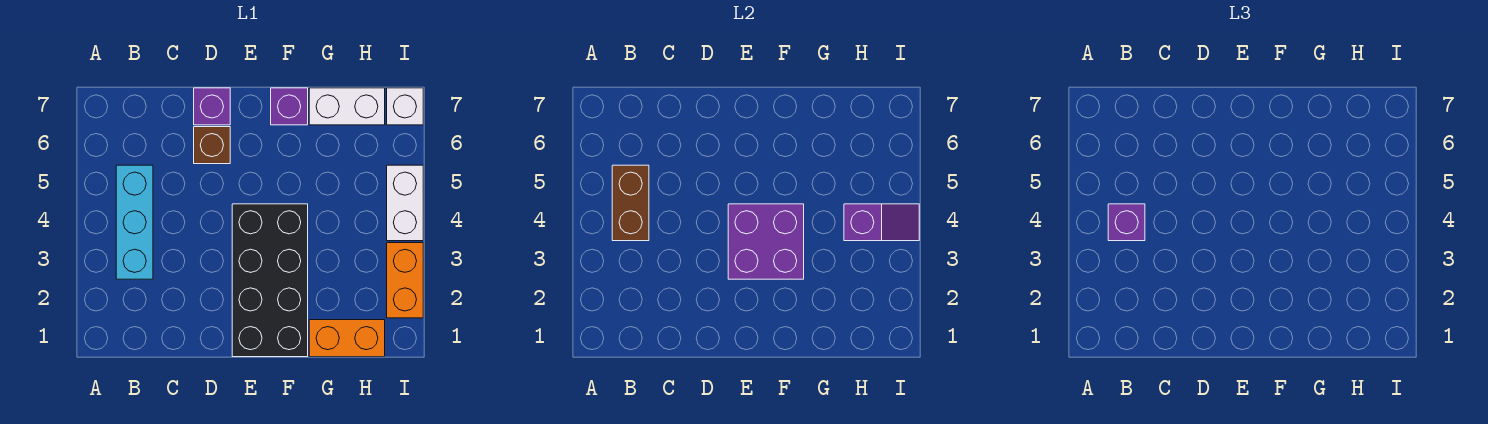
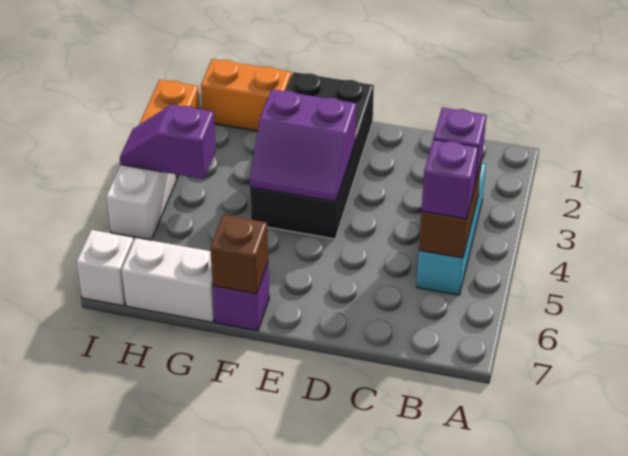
brown brick D6 level 1 -> brown brick F7 level 2
purple brick D7 level 1 -> purple brick B5 level 3
purple brick E3:F4 level 2 -> purple slope E3:F4 level 2 top 3

